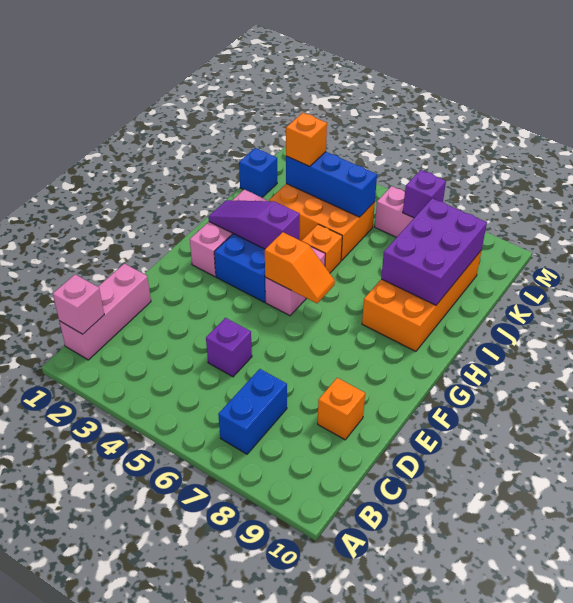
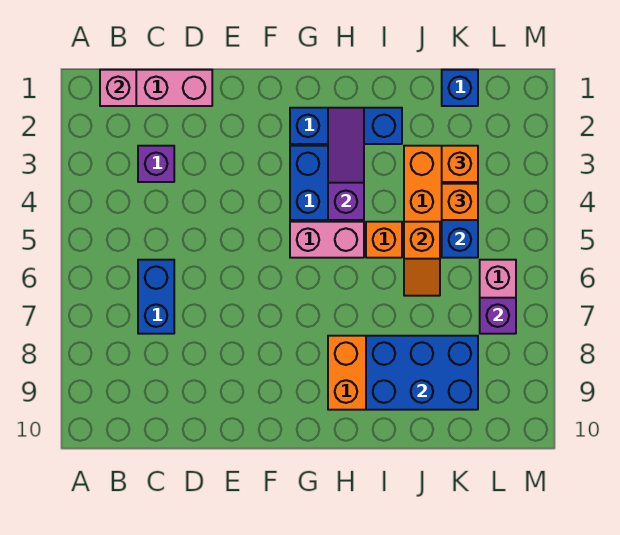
blue brick B7:C7 level 1 -> blue brick C6:C7 level 1
purple brick D5 level 1 -> purple brick C3 level 1
orange brick D9 level 1 -> orange brick K4 level 3
pink brick G2:I2 level 1 -> blue brick G2:I2 level 1
orange slope G5:G6 level 2 top 5 -> orange slope J5:J6 level 2 top 5
purple brick I8:K9 level 2 -> blue brick I8:K9 level 2

